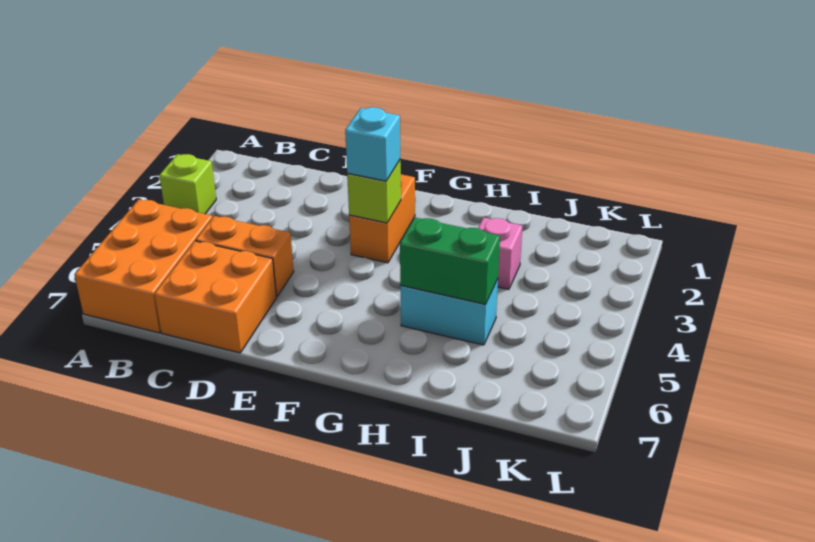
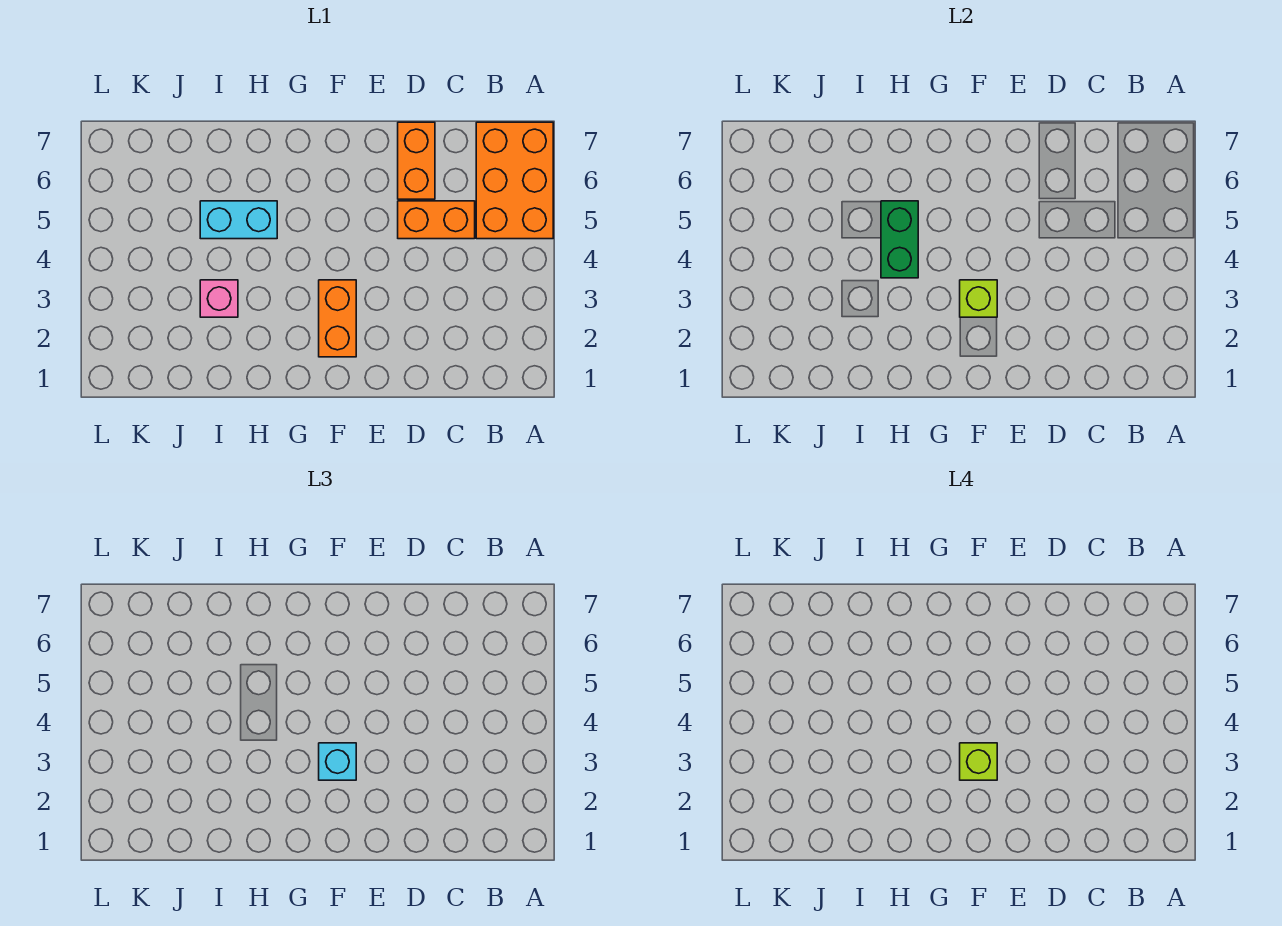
lime brick A3 level 1 -> lime brick F3 level 4
orange brick C6:D7 level 1 -> orange brick D6:D7 level 1
green brick H5:I5 level 2 -> green brick H4:H5 level 2

